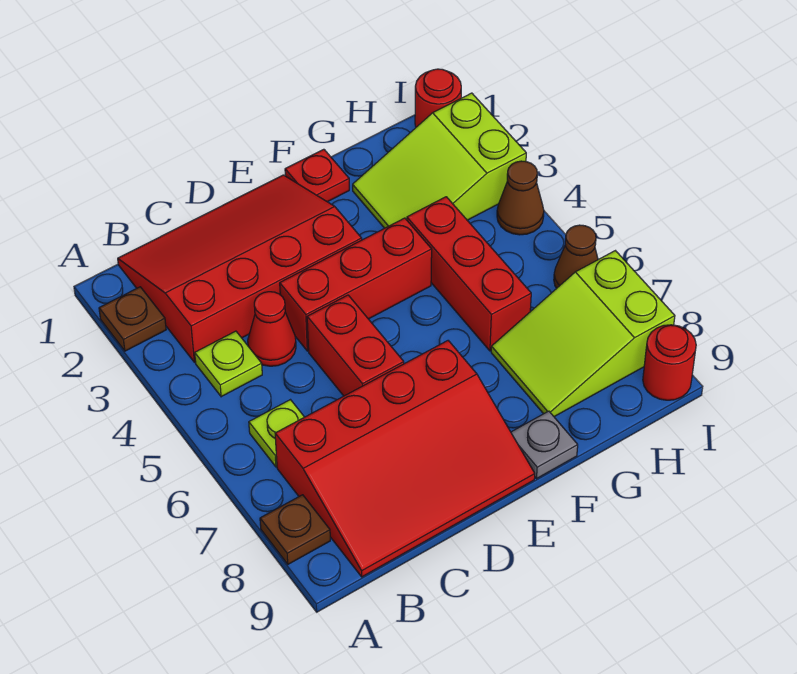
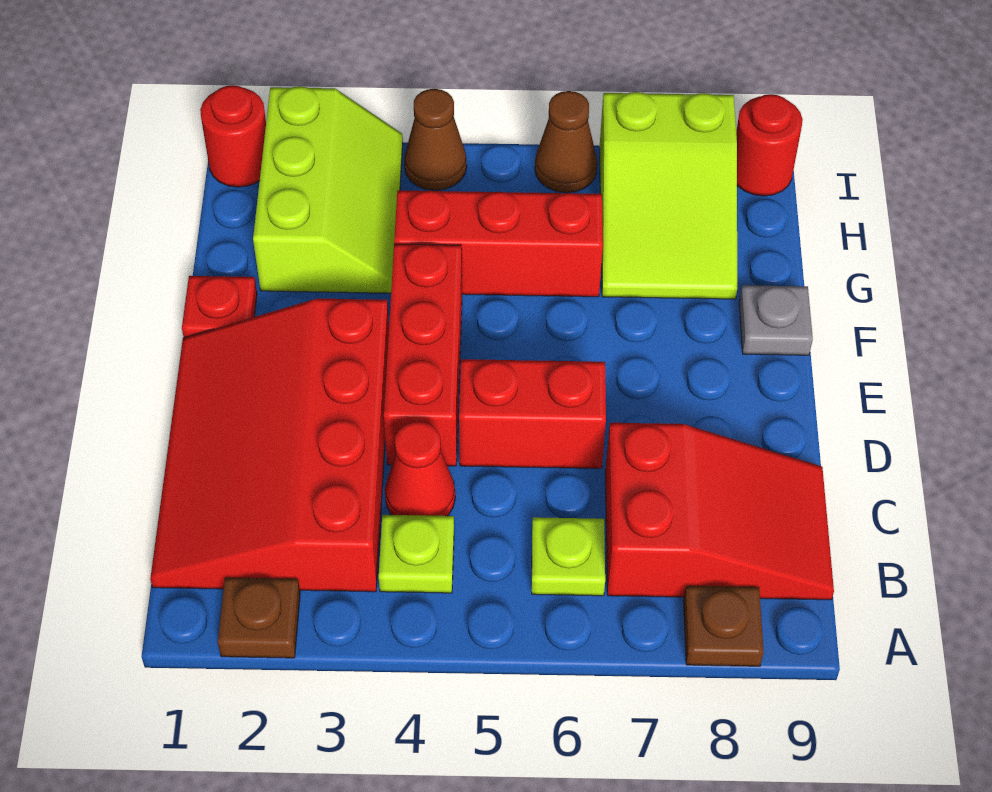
red slope B7:E9 level 1 top 7 -> red slope B7:C9 level 1 top 7
lime slope G2:I3 level 1 top I -> lime slope G2:I3 level 1 top 2

